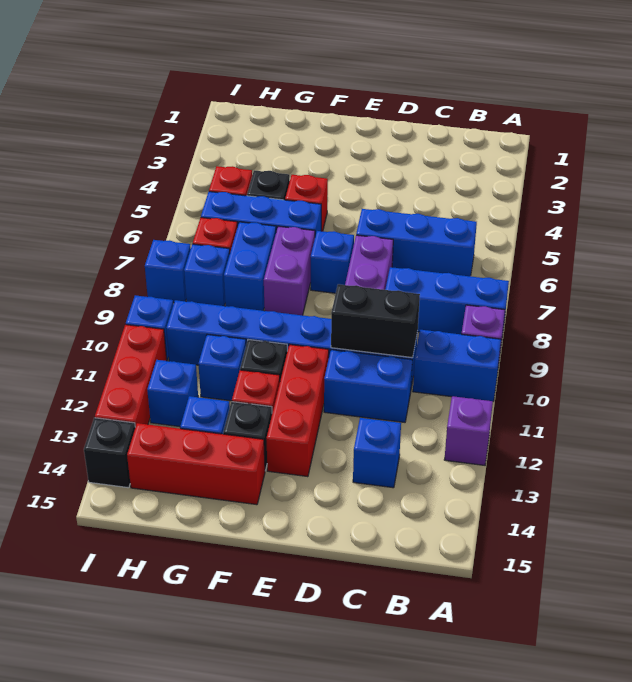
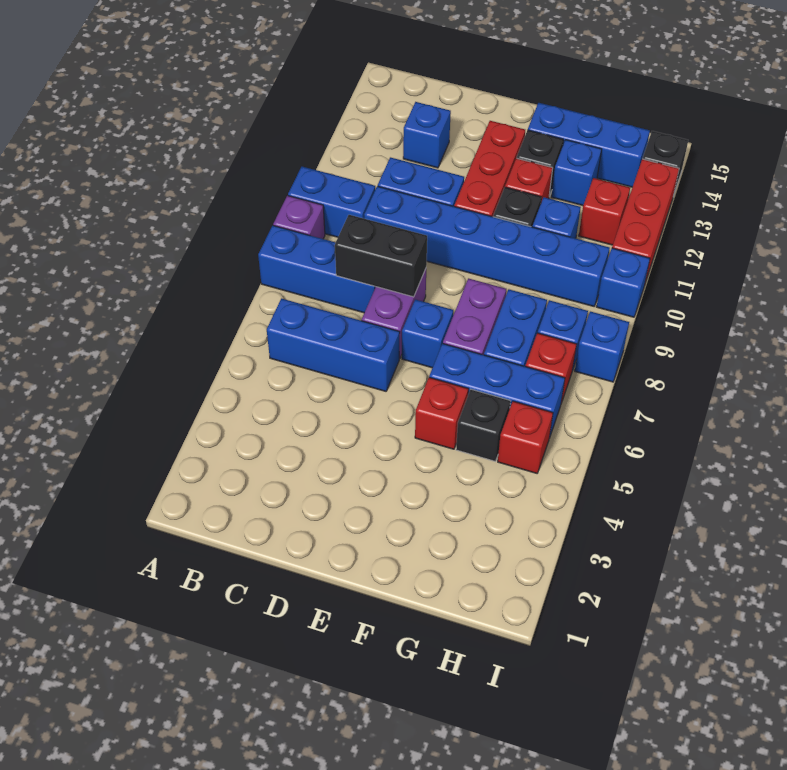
purple brick A12 level 1 -> none
black brick C10:D10 level 2 -> black brick C8:D8 level 2
red brick F14:H14 level 1 -> blue brick F14:H14 level 1
blue brick H12 level 1 -> red brick H12 level 1

